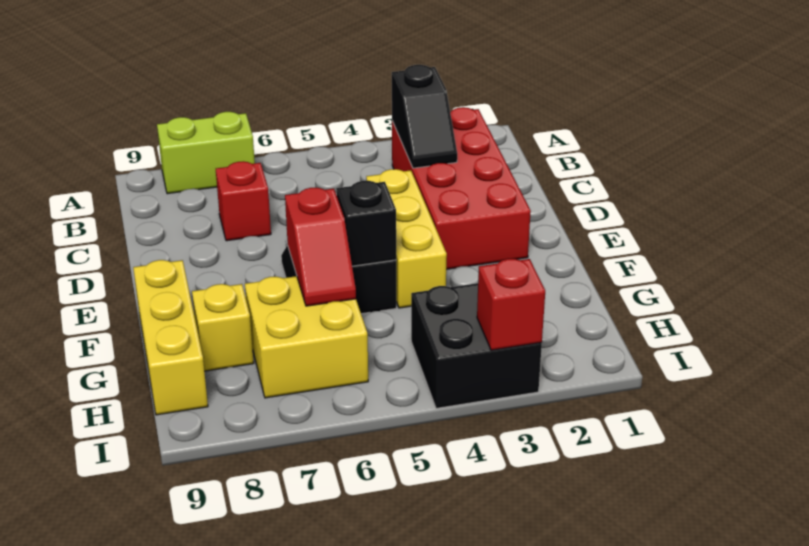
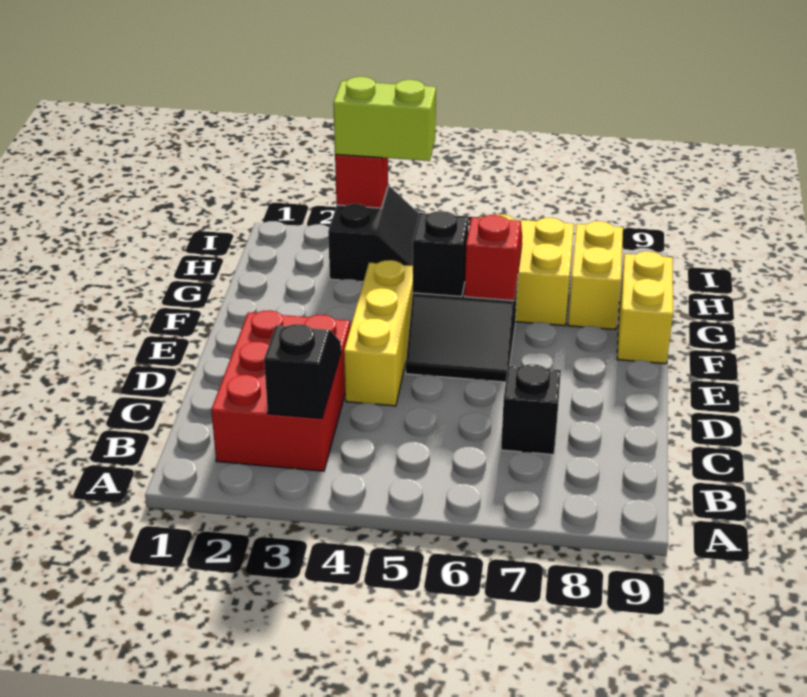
lime brick A7:A8 level 1 -> lime brick I3:I4 level 3
red brick B2:E3 level 1 -> red brick B2:D3 level 1
red brick C7 level 1 -> black brick C7 level 1
yellow brick F9:H9 level 1 -> yellow brick F9:G9 level 1
yellow brick G8 level 1 -> yellow brick G8:H8 level 1
black brick H3:I4 level 1 -> black slope H3:I4 level 1 top 3

